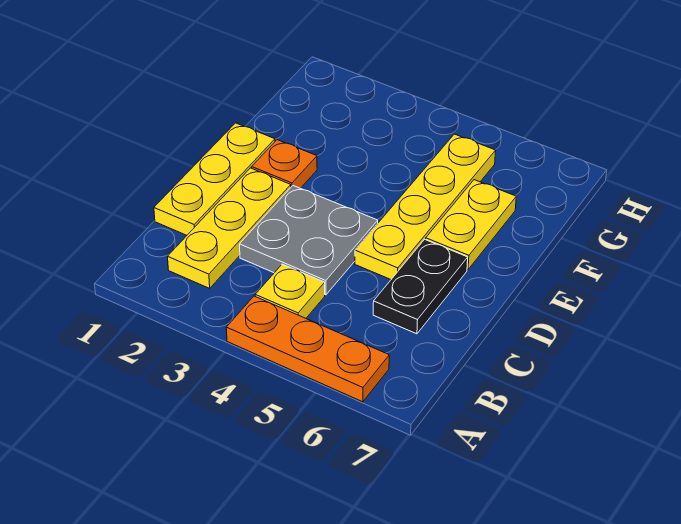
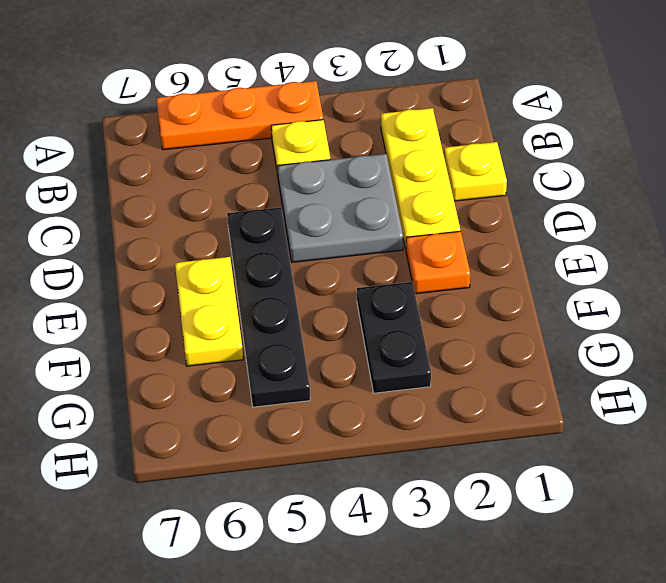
yellow plate C1:E1 level 1 -> yellow plate C1 level 1
black plate C6:D6 level 1 -> black plate F3:G3 level 1
yellow plate D5:G5 level 1 -> black plate D5:G5 level 1

